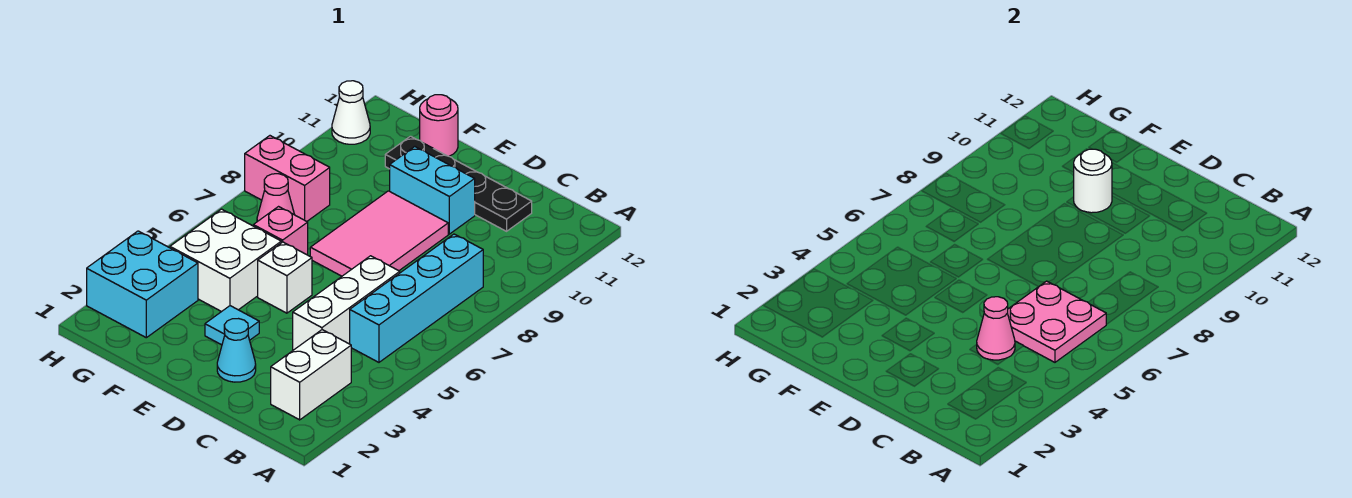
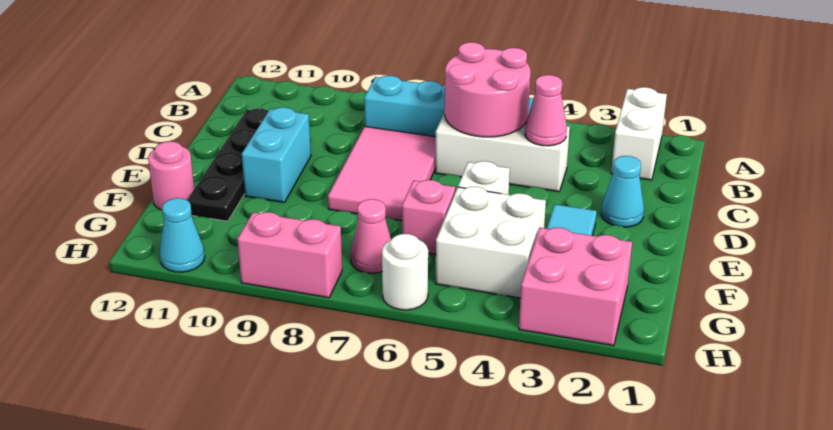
white brick B2:B3 level 1 -> white brick A2:B2 level 1
pink plate B5:C6 level 2 -> pink round brick B5:C6 level 2
pink tile D7:E9 level 1 -> pink tile C7:E8 level 1
white round brick E10 level 2 -> white round brick H6 level 1
cyan brick G2:H3 level 1 -> pink brick G2:H3 level 1
pink brick G8:H8 level 1 -> pink brick H8:H9 level 1
white cone H11 level 1 -> cyan cone H11 level 1

